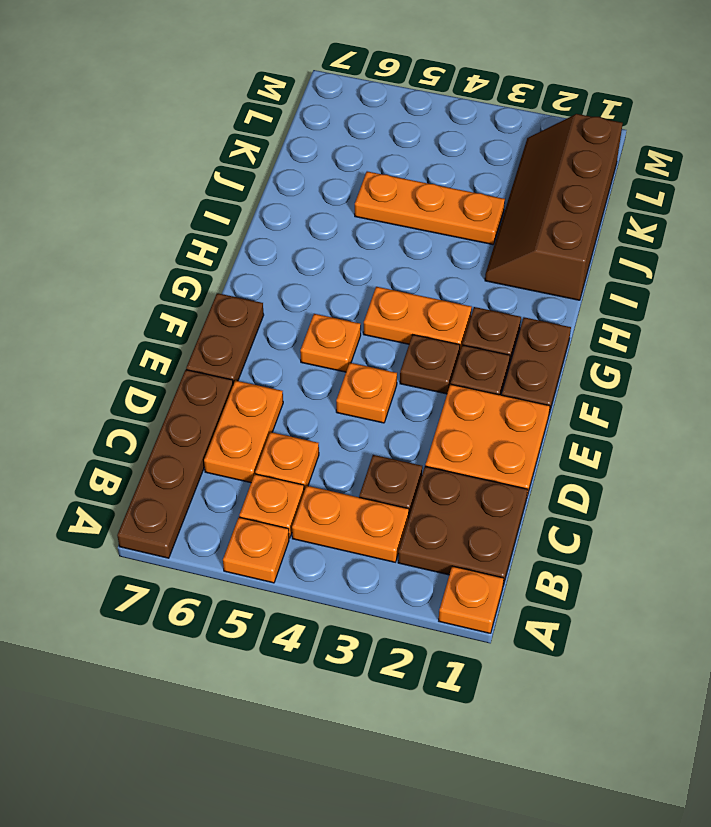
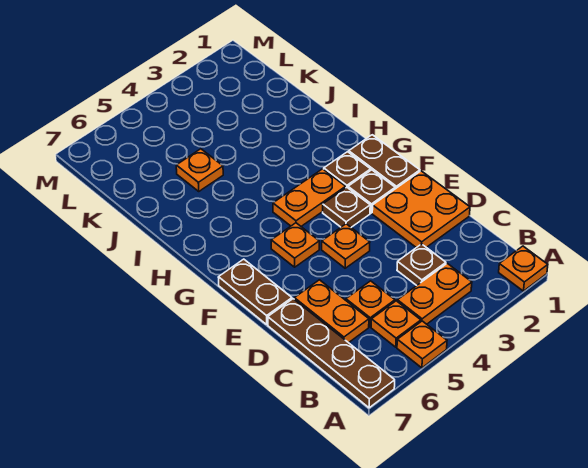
brown plate B1:C2 level 1 -> none
brown slope I1:L2 level 1 top 1 -> none
orange plate J3:J5 level 1 -> orange plate J5 level 1

